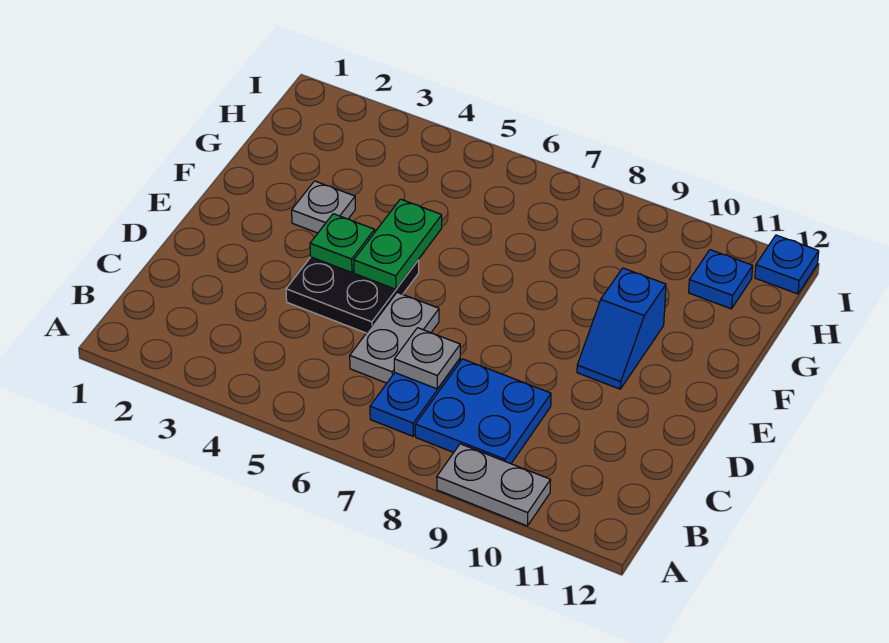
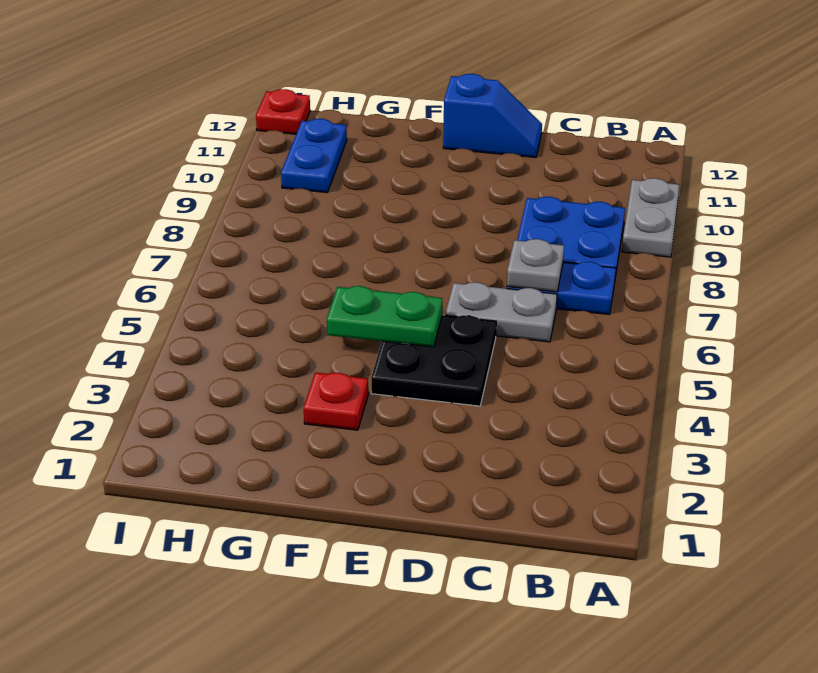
green plate E4 level 2 -> none
blue slope E10:F10 level 1 top F -> blue slope D12:E12 level 1 top E
grey plate F3 level 1 -> red plate F3 level 1
blue plate H11 level 1 -> blue plate H10:H11 level 1
blue plate I12 level 1 -> red plate I12 level 1

